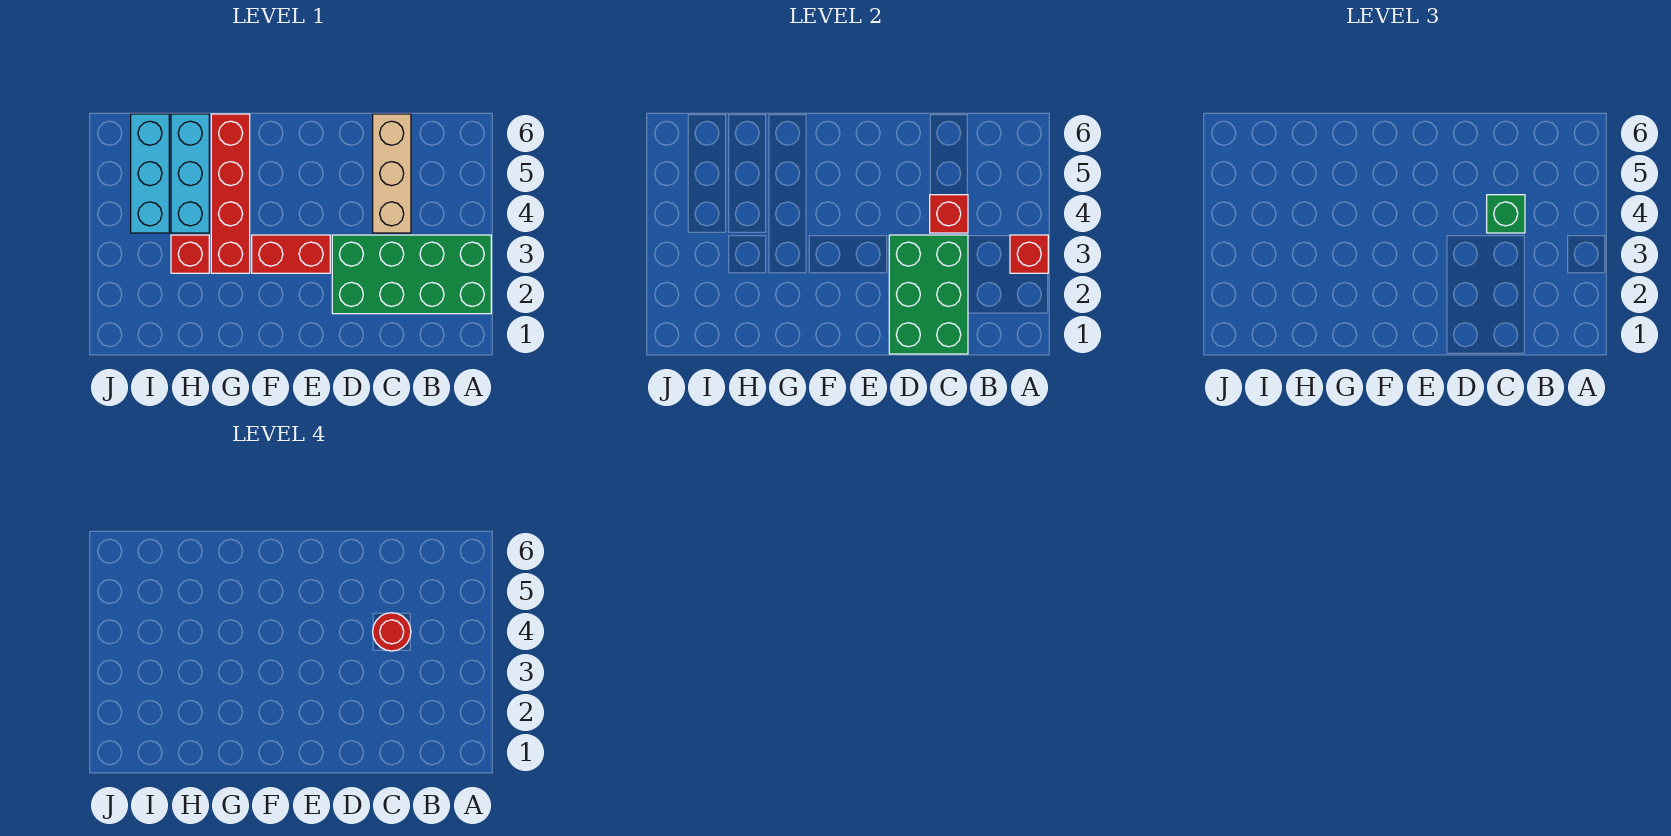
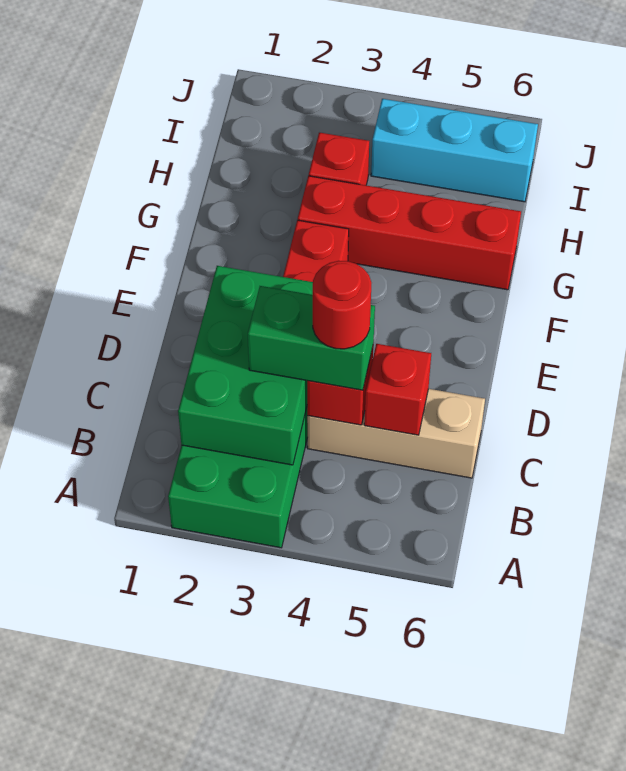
red brick A3 level 2 -> red brick C5 level 2
green brick C1:D3 level 2 -> green brick B2:D3 level 2
green brick C4 level 3 -> green brick C3:C4 level 3
cyan brick H4:H6 level 1 -> none

